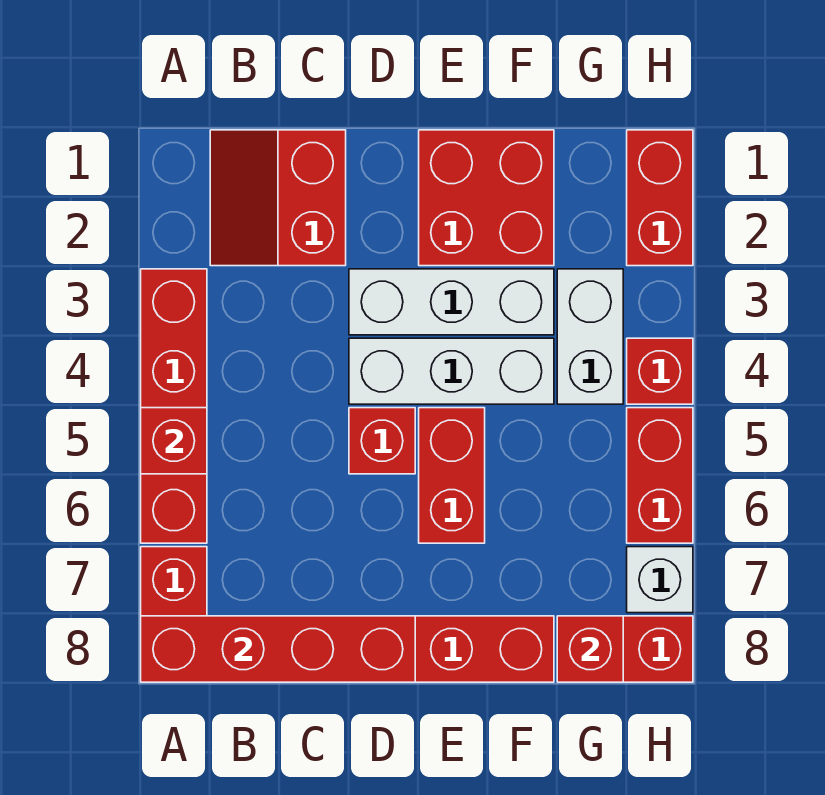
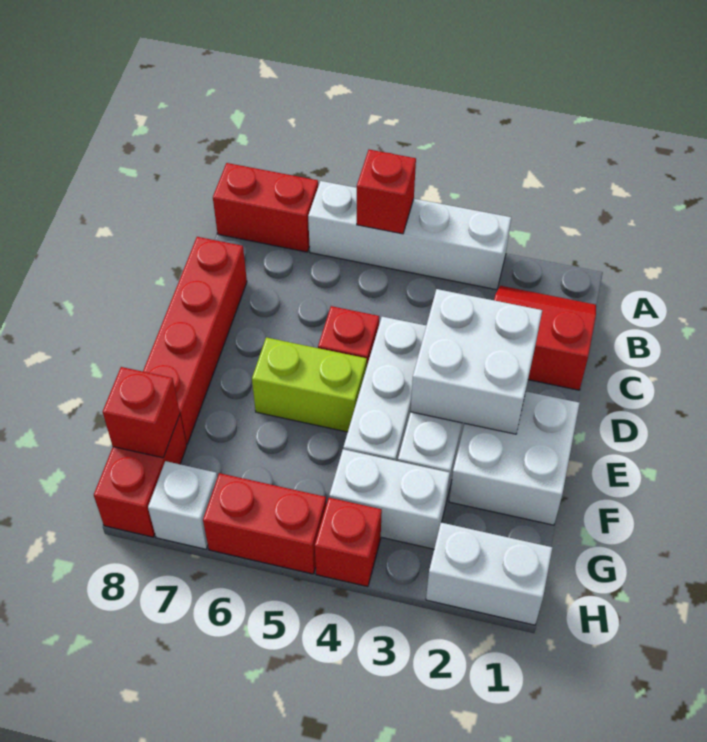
red brick A3:A6 level 1 -> white brick A3:A6 level 1
red brick A8:D8 level 2 -> none
none -> white brick D2:E3 level 2
red brick E1:F2 level 1 -> white brick E1:F2 level 1
red brick E5:E6 level 1 -> lime brick E5:E6 level 1
red brick H1:H2 level 1 -> white brick H1:H2 level 1

